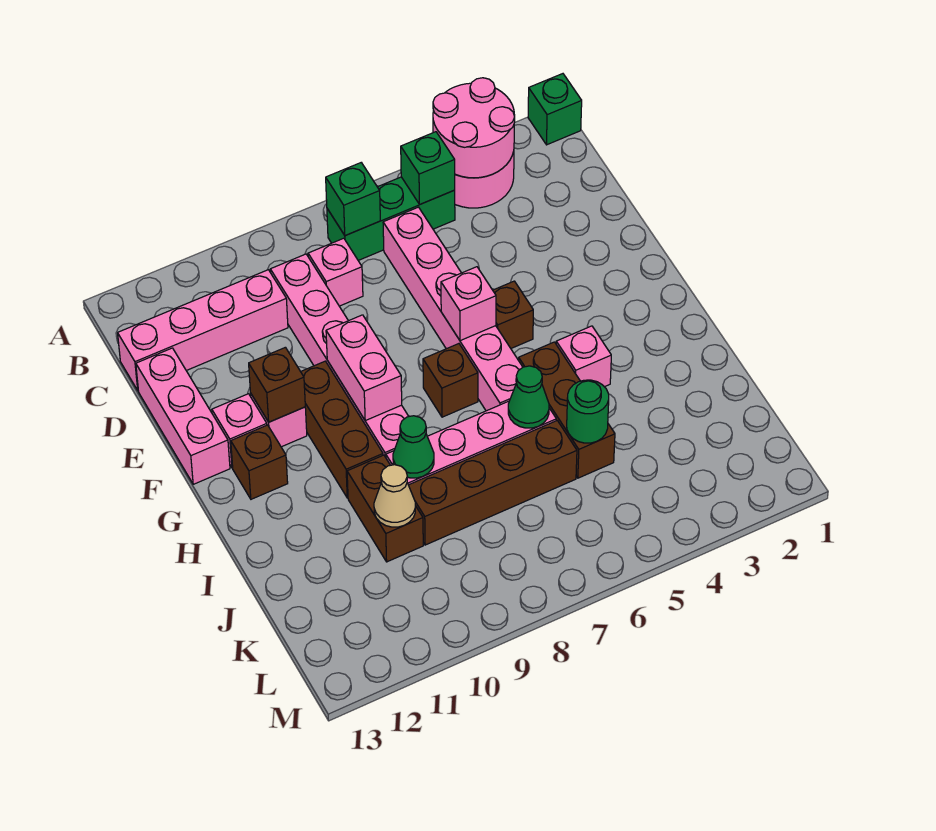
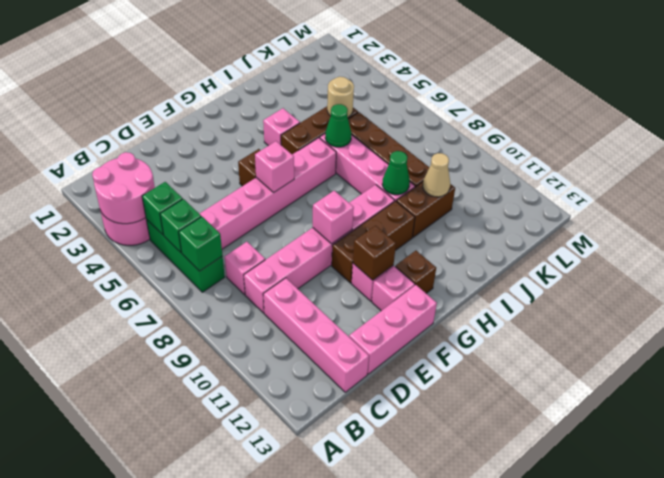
green brick A1 level 1 -> green brick B6 level 2
pink brick F9:G9 level 2 -> pink brick F9 level 2
brown brick G7 level 1 -> none
green round brick J5 level 2 -> tan round brick J5 level 2

